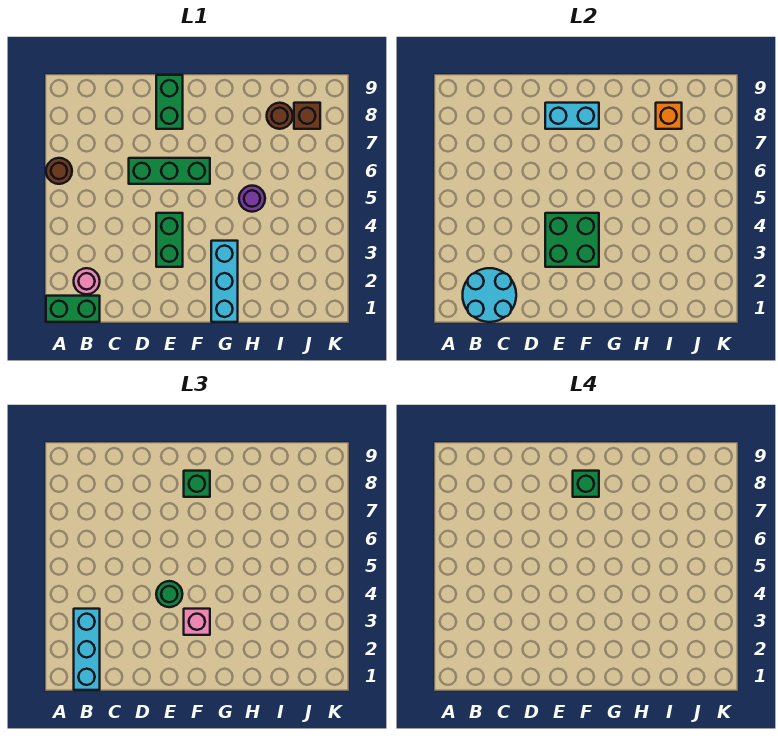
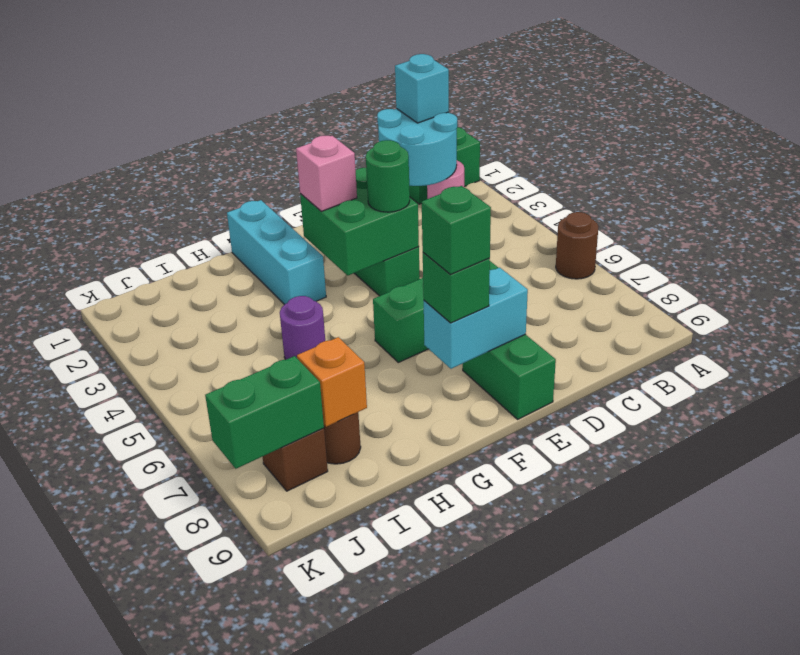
cyan brick B1:B3 level 3 -> cyan brick B1 level 3
none -> green brick J8:K8 level 2

